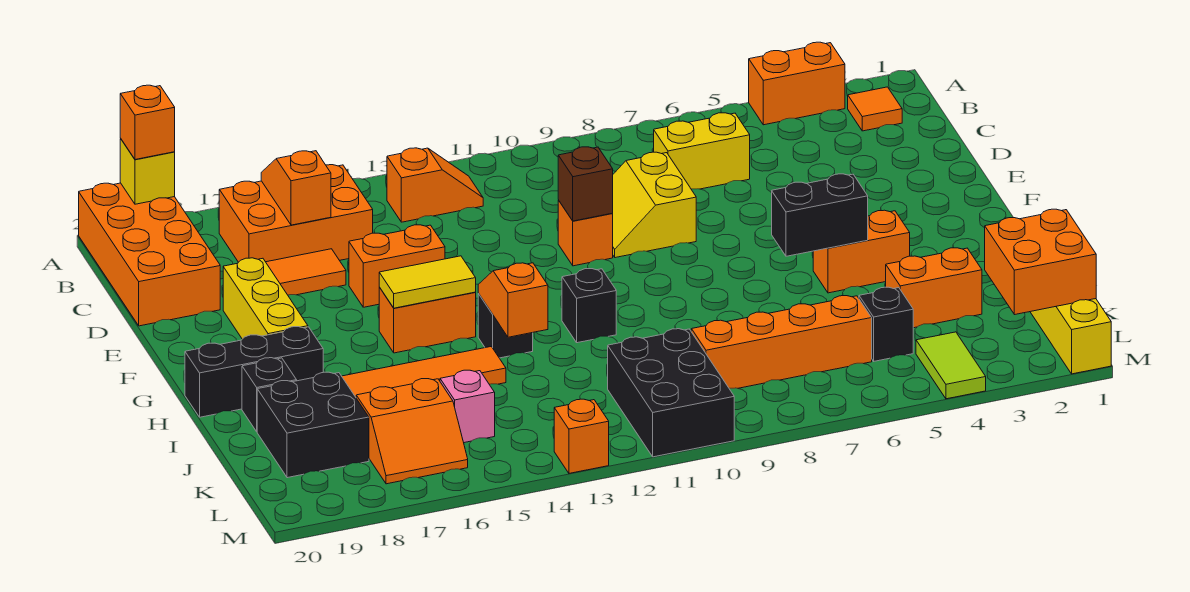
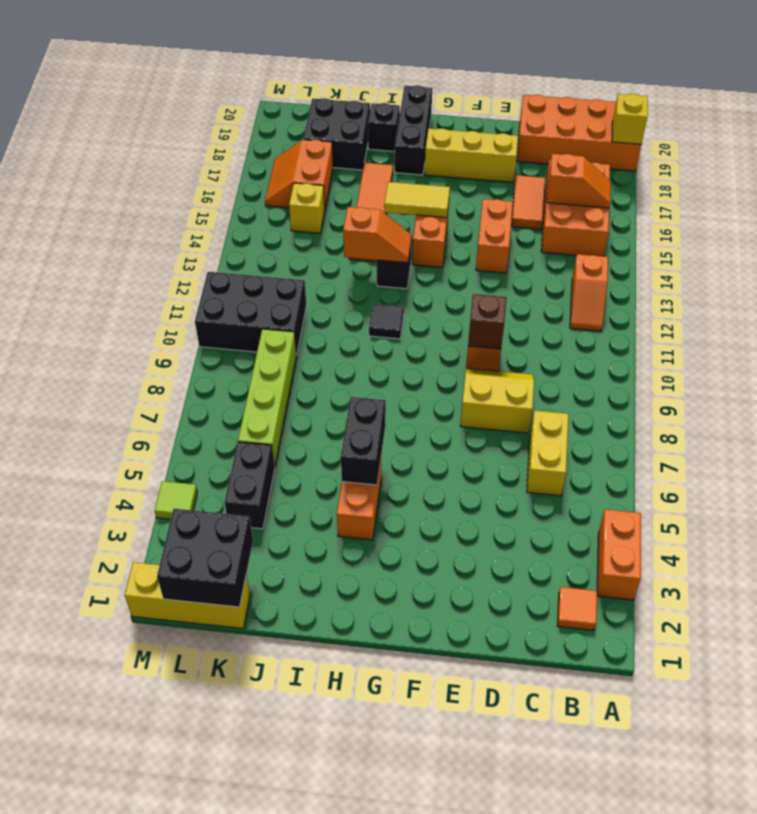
orange brick A19 level 3 -> none
yellow tile G14:G15 level 2 -> yellow tile G15:H15 level 2
black brick H11 level 1 -> black tile H11 level 1
orange brick J3:J4 level 1 -> none
orange brick K1:L2 level 2 -> black brick K1:L2 level 2
black brick K5 level 1 -> black brick K4:K5 level 1
orange brick K6:K9 level 1 -> lime brick K6:K9 level 1
pink brick K15 level 1 -> yellow brick K15 level 1
lime tile L4:M4 level 1 -> lime tile M4 level 1
orange brick M13 level 1 -> none

